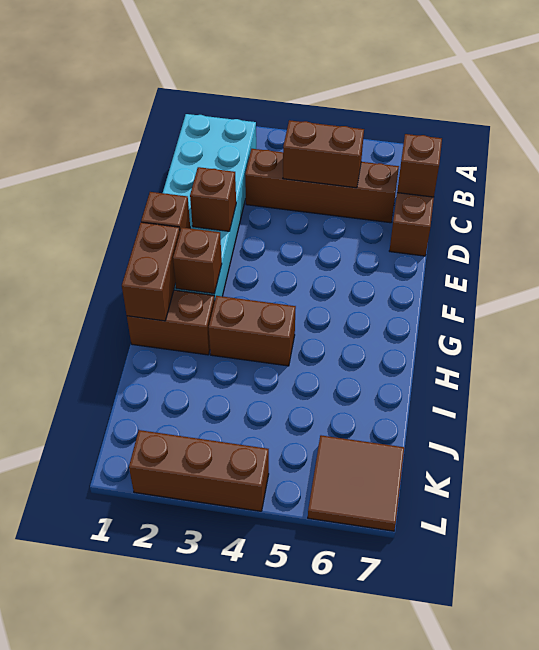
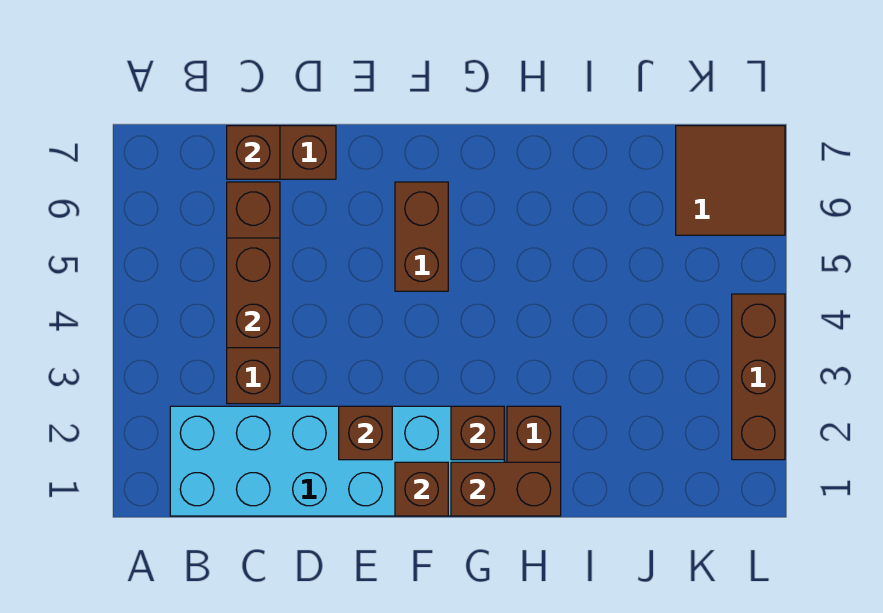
brown brick H3:H4 level 1 -> brown brick F5:F6 level 1

